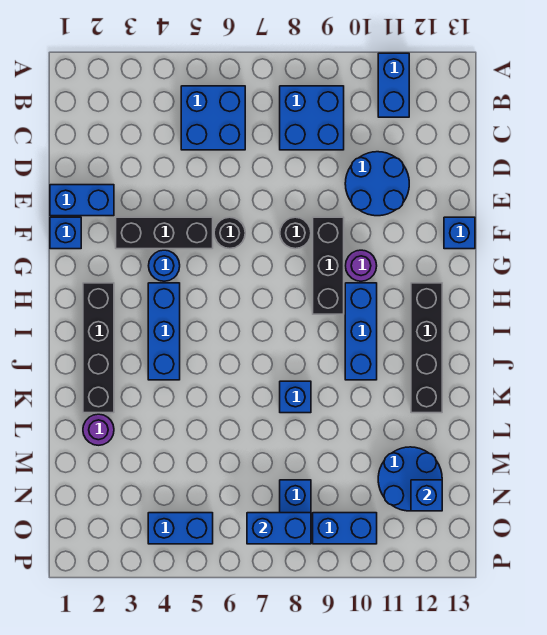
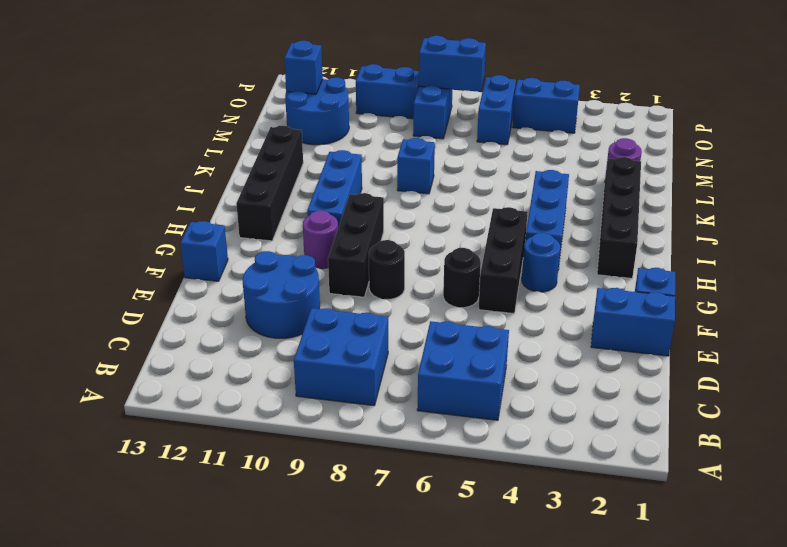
blue brick A11:B11 level 1 -> blue brick N6:O6 level 1
black brick F3:F5 level 1 -> black brick F5:H5 level 1

